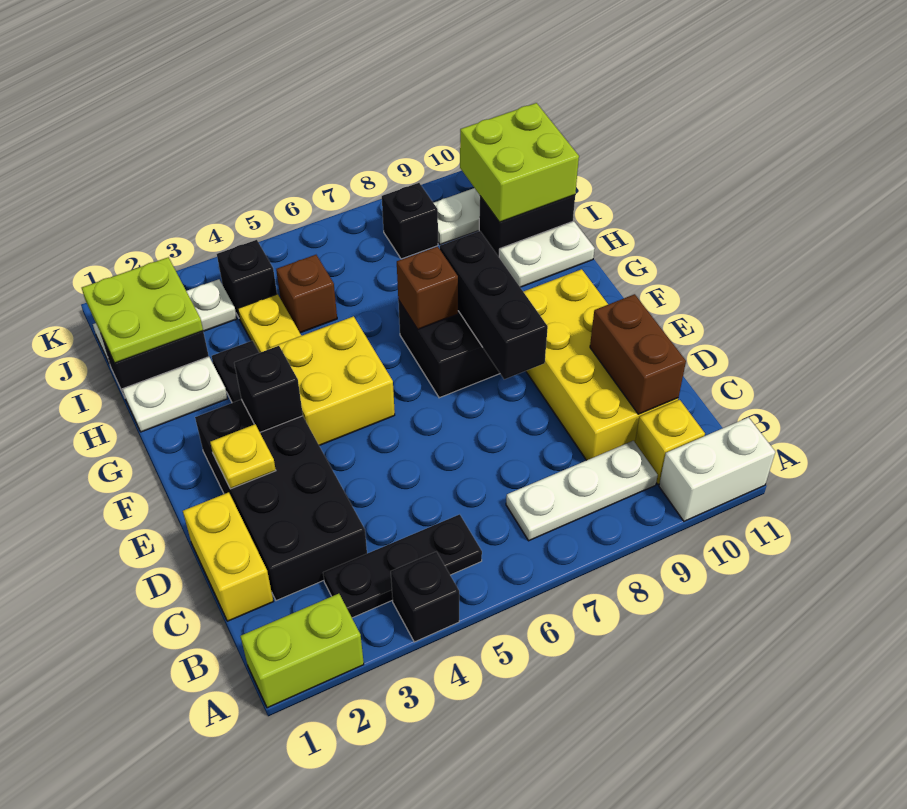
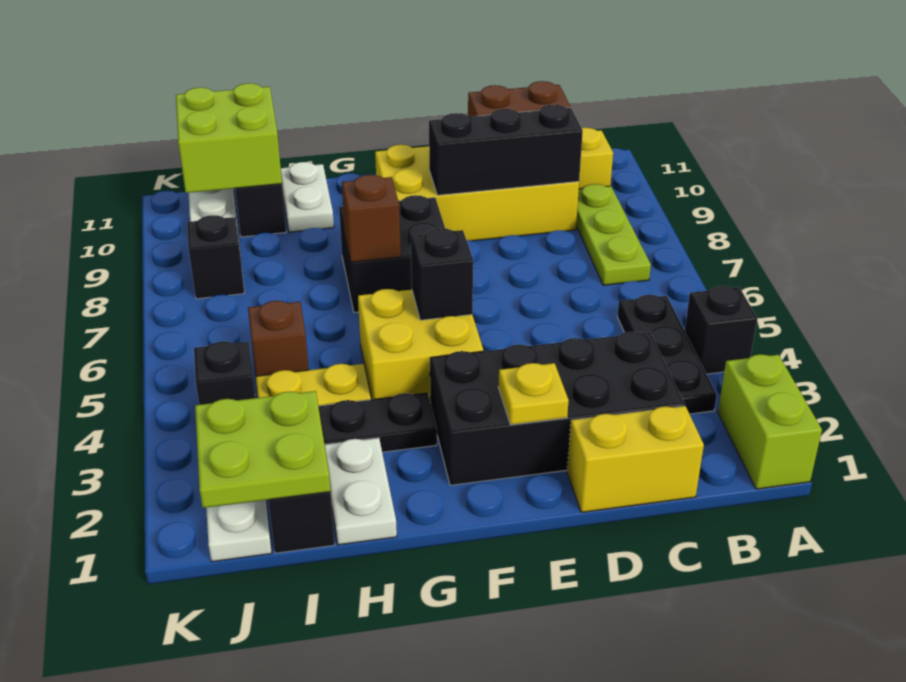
white brick A10:A11 level 1 -> none
white plate B7:B9 level 1 -> lime plate B7:B9 level 1
black brick E8:G8 level 2 -> black brick C9:E9 level 2
black brick F3 level 2 -> black brick F5 level 2

